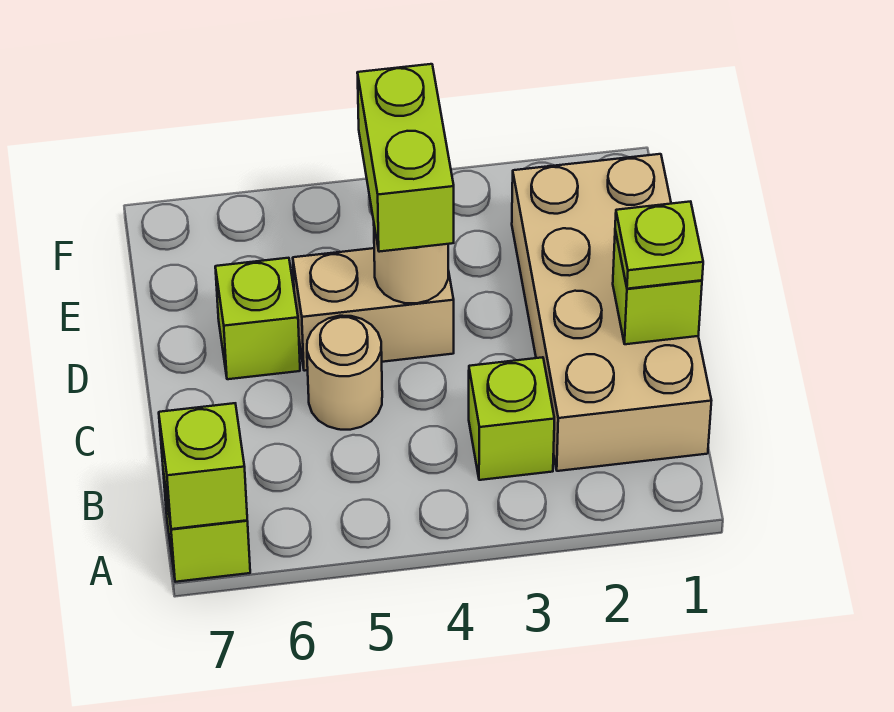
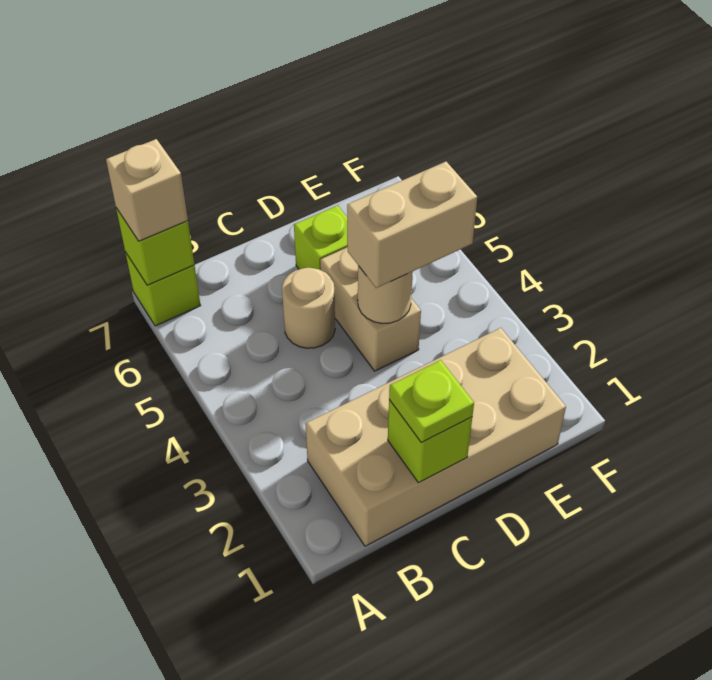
none -> tan brick A7 level 3
lime brick B3 level 1 -> none
lime brick D4:E4 level 3 -> tan brick D4:E4 level 3

